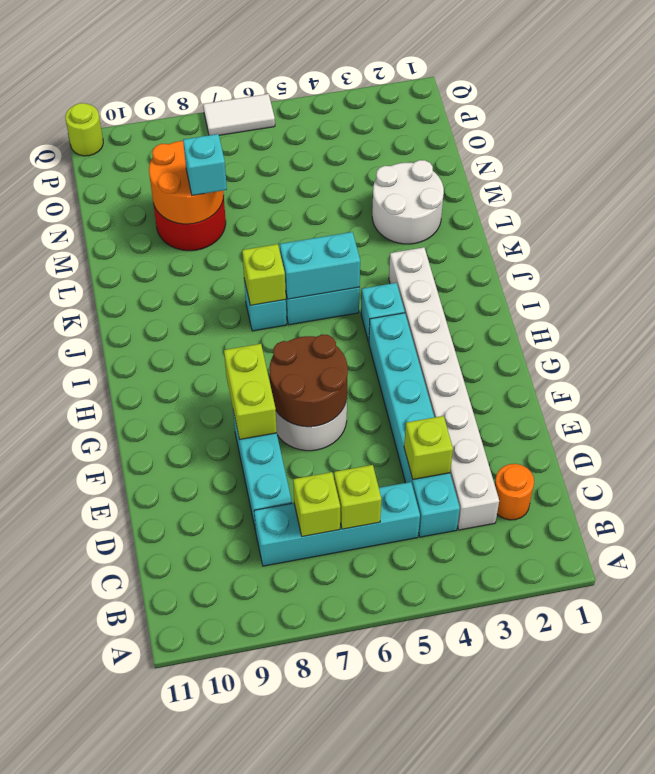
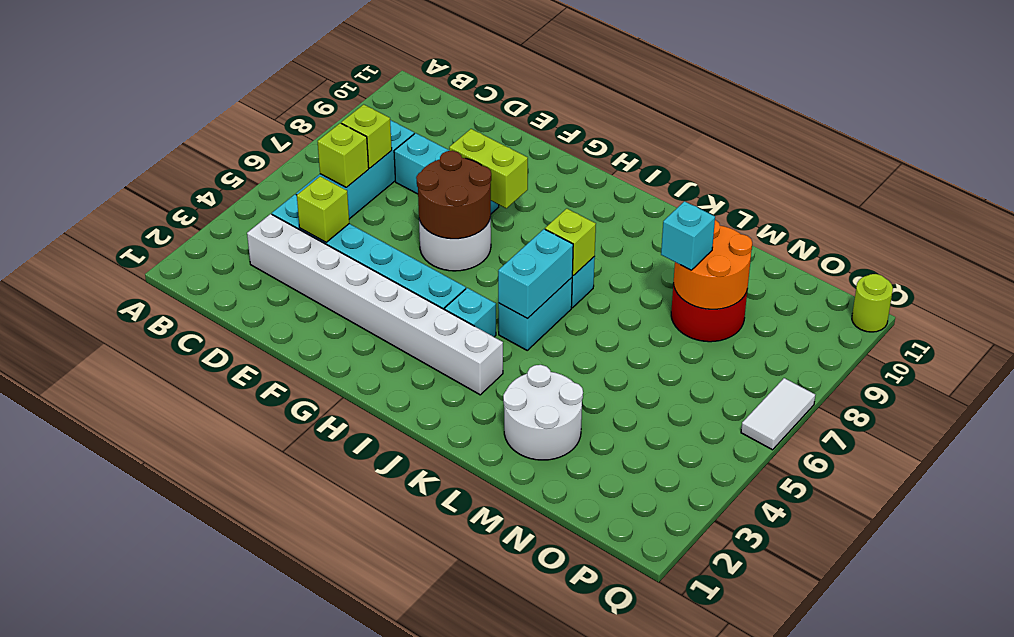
orange round brick C2 level 1 -> none

